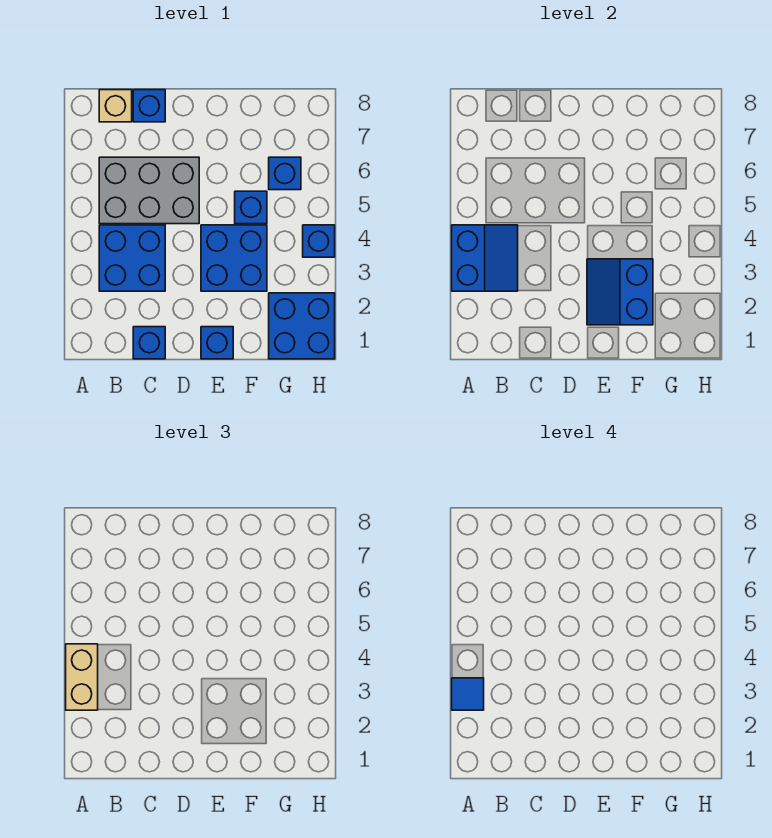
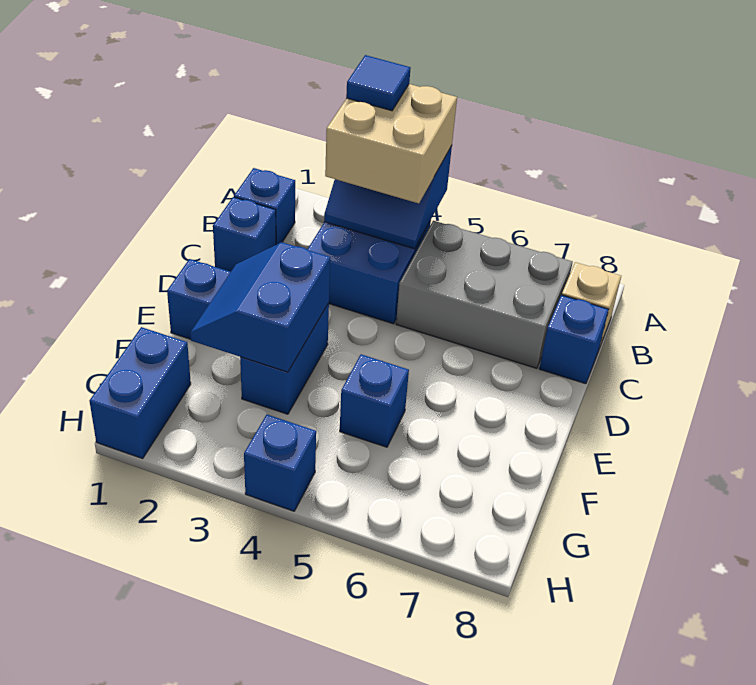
tan brick A3:A4 level 3 -> tan brick A3:B4 level 3
grey brick B5:D6 level 1 -> grey brick B5:C7 level 1
blue slope E2:F3 level 2 top F -> blue slope E2:F3 level 2 top 3
blue brick E3:F4 level 1 -> blue brick E3:F3 level 1
blue brick G1:H2 level 1 -> blue brick G1:H1 level 1
blue brick G6 level 1 -> blue brick B1 level 1

